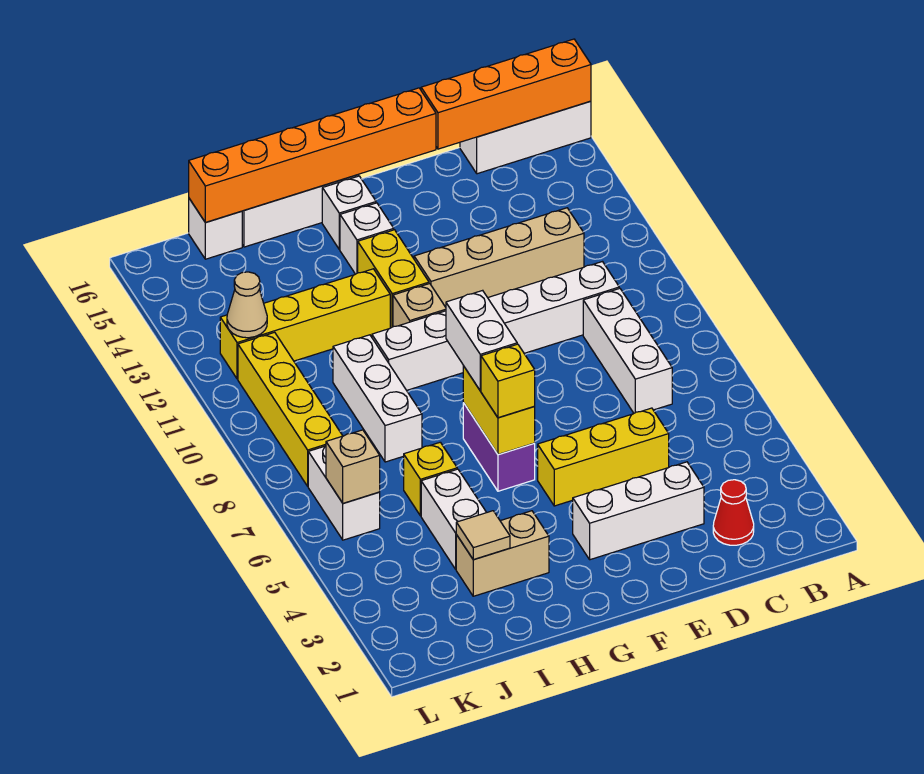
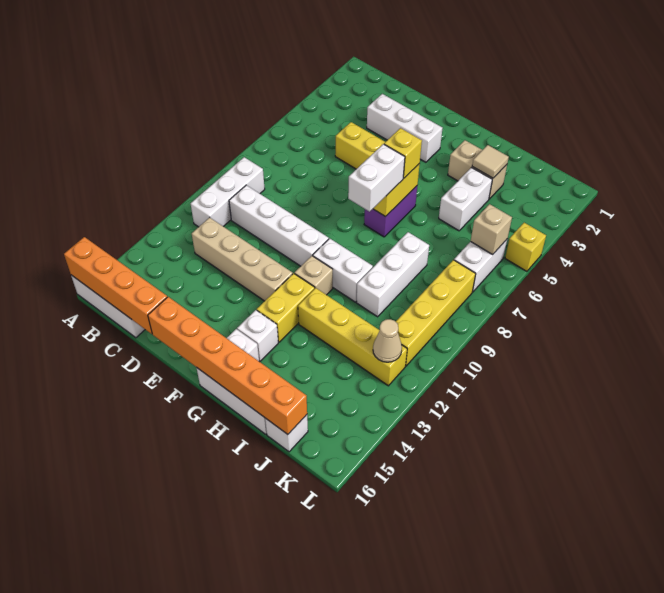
red cone C2 level 1 -> none
white brick C7:C9 level 1 -> white brick B9:B11 level 1
yellow brick I6 level 1 -> yellow brick L5 level 1

